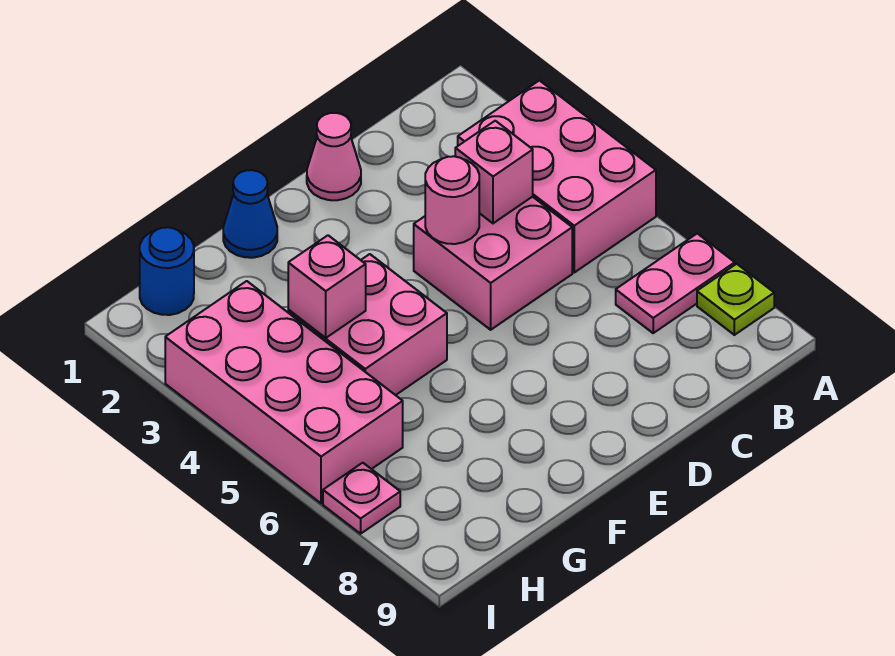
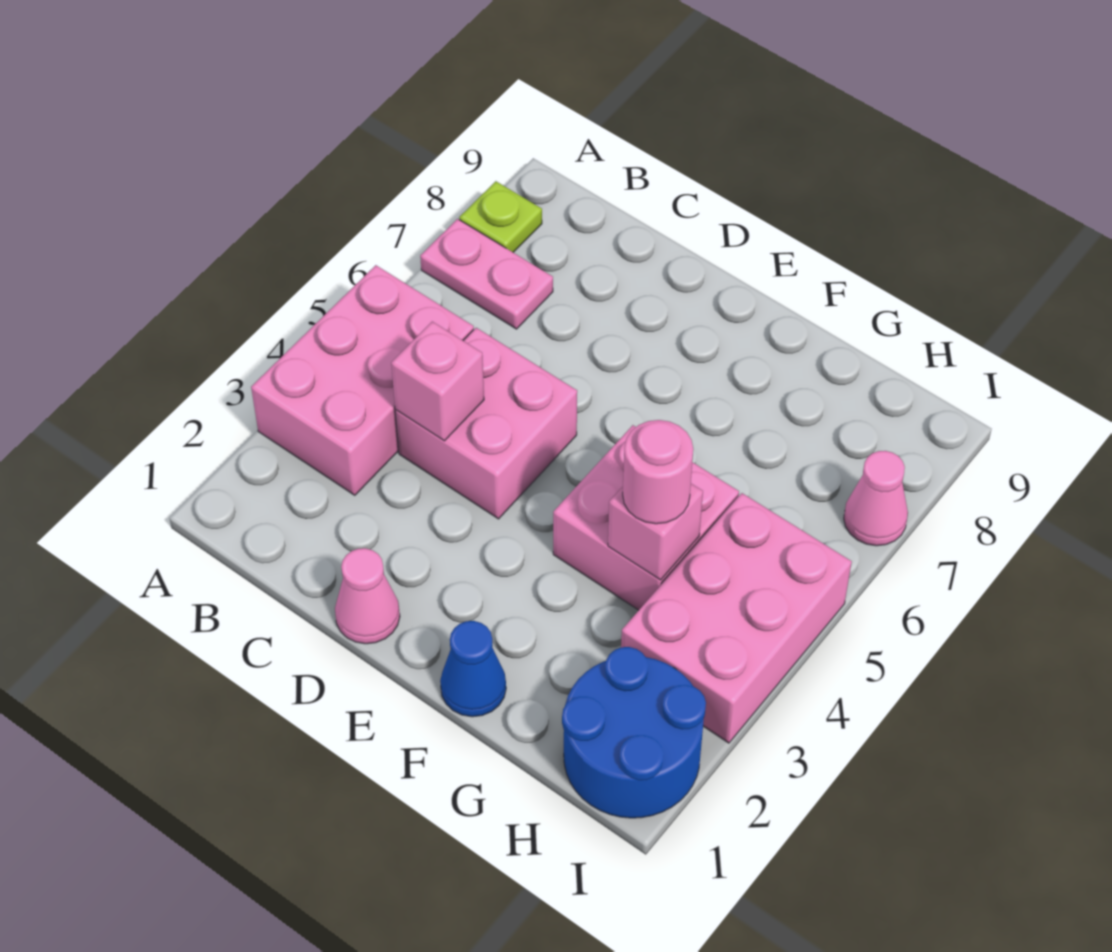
pink round brick D4 level 2 -> pink round brick G4 level 3
blue round brick H1 level 1 -> blue round brick H1:I2 level 1
pink brick H3:I6 level 1 -> pink brick H3:I5 level 1
pink plate I7 level 1 -> pink cone I7 level 1

